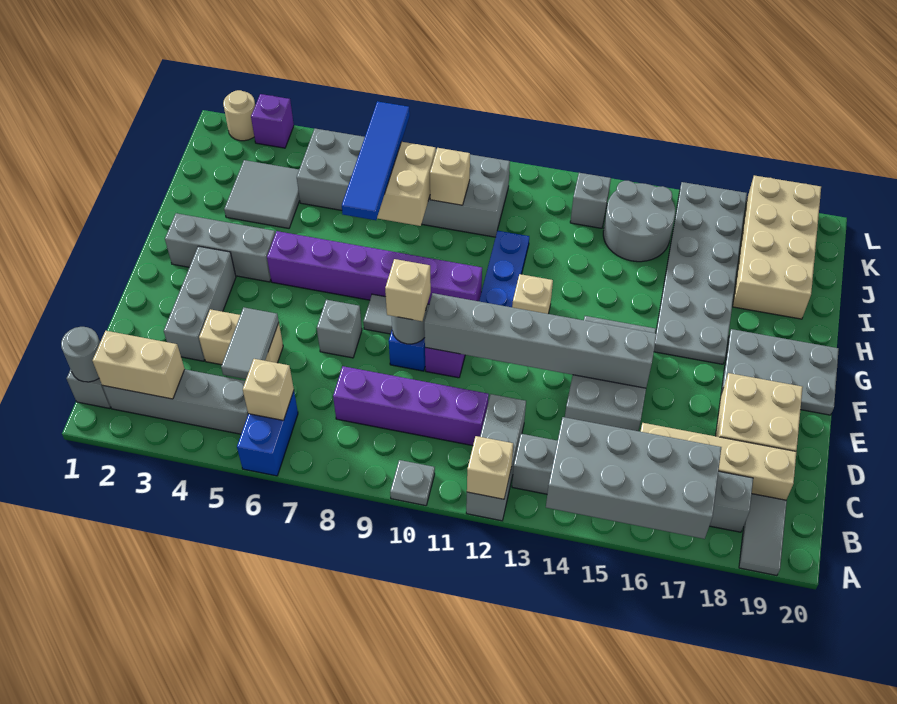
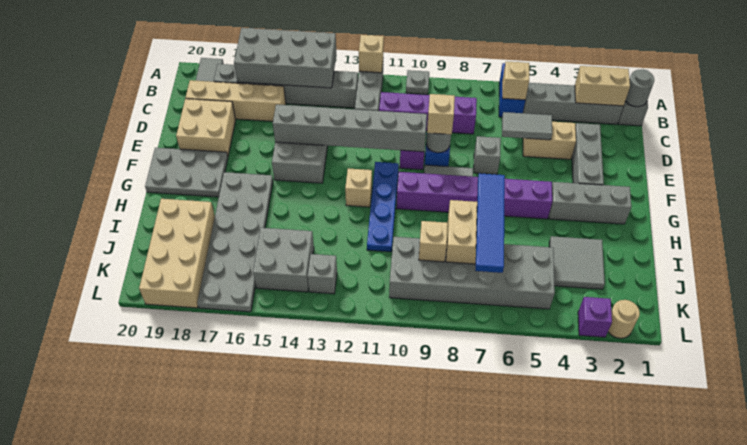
grey tile C5:D5 level 2 -> grey tile D5:D6 level 2
grey round brick J14:K15 level 1 -> grey brick J14:K15 level 1

